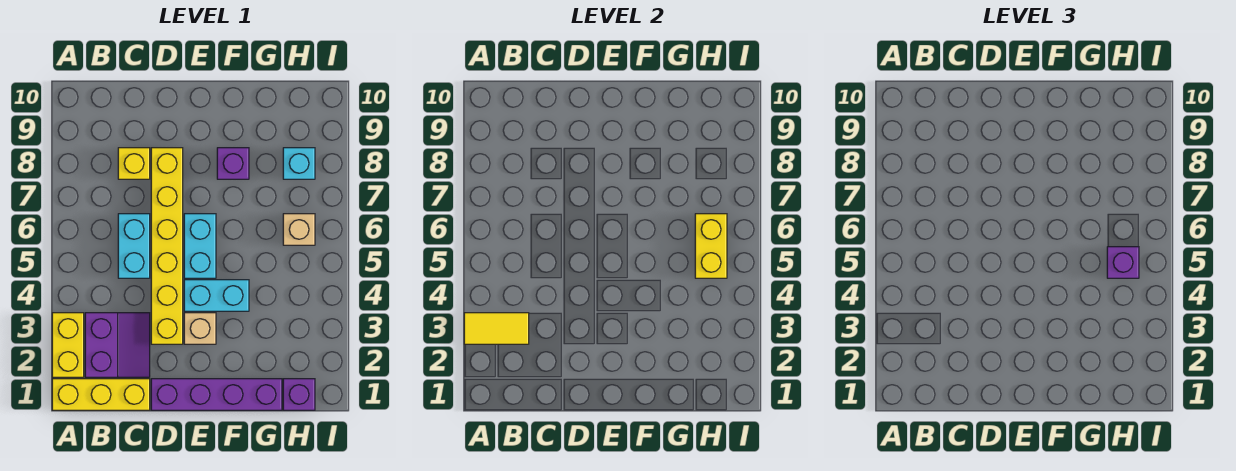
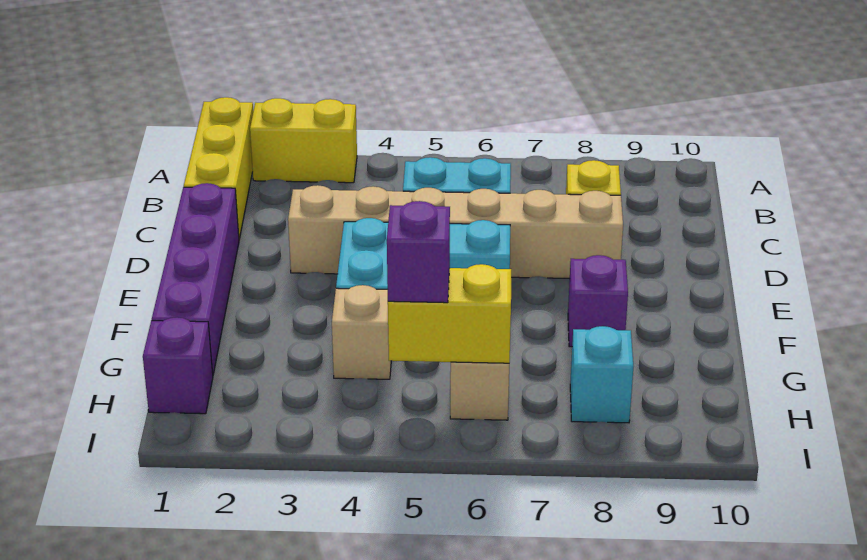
yellow tile A3:B3 level 2 -> none
purple slope B2:C3 level 1 top B -> none
yellow brick D3:D8 level 1 -> tan brick D3:D8 level 1
tan brick E3 level 1 -> tan brick G4 level 1

